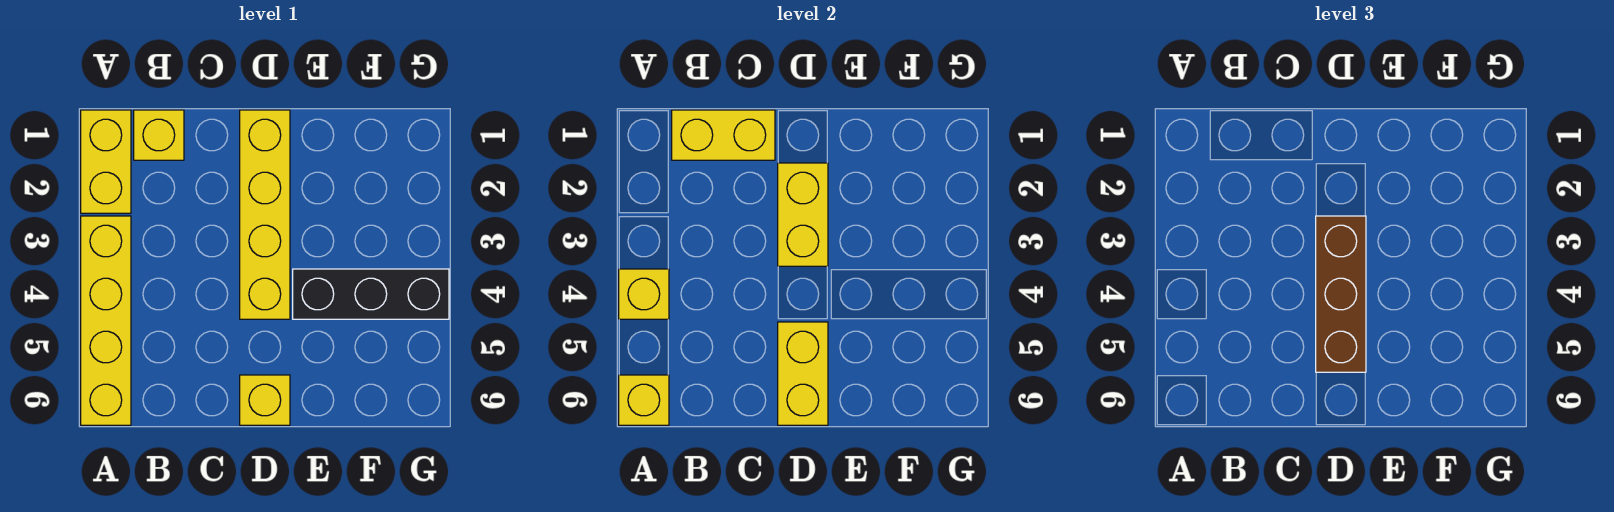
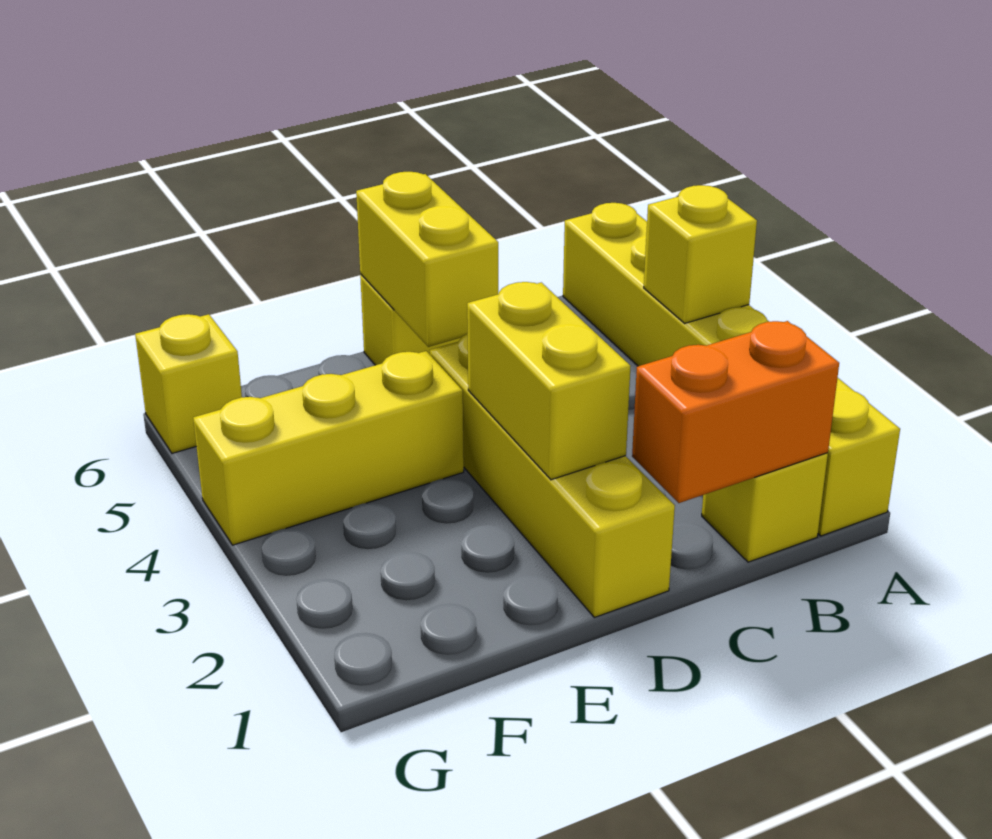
yellow brick A6 level 2 -> yellow brick G6 level 1
yellow brick B1:C1 level 2 -> orange brick B1:C1 level 2
brown brick D3:D5 level 3 -> none
black brick E4:G4 level 1 -> yellow brick E4:G4 level 1

